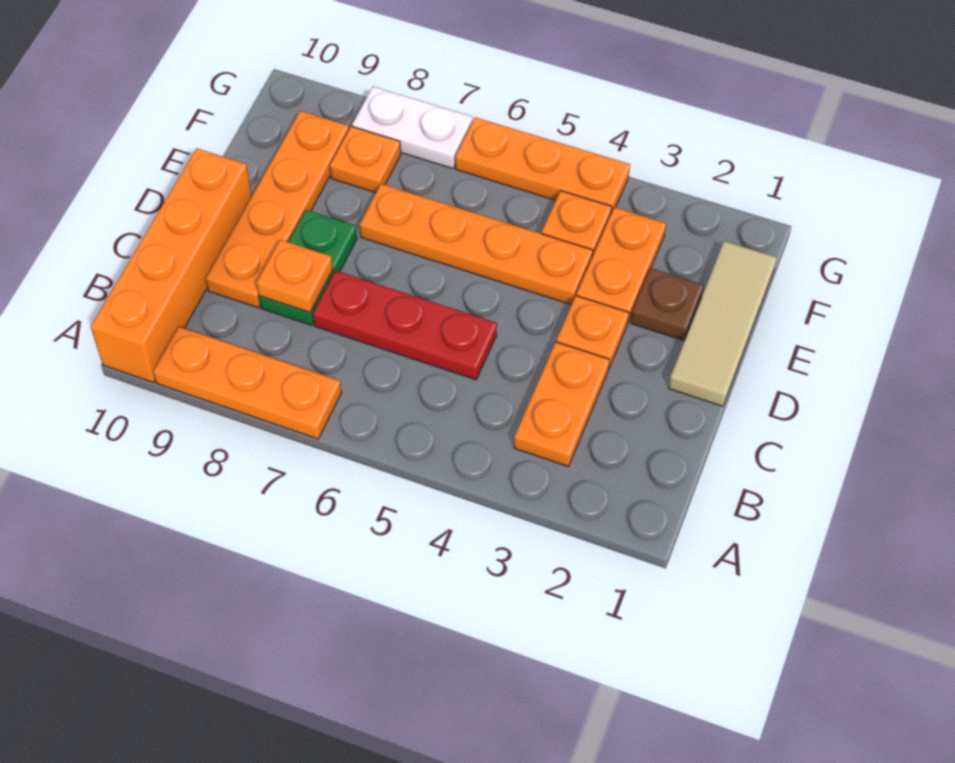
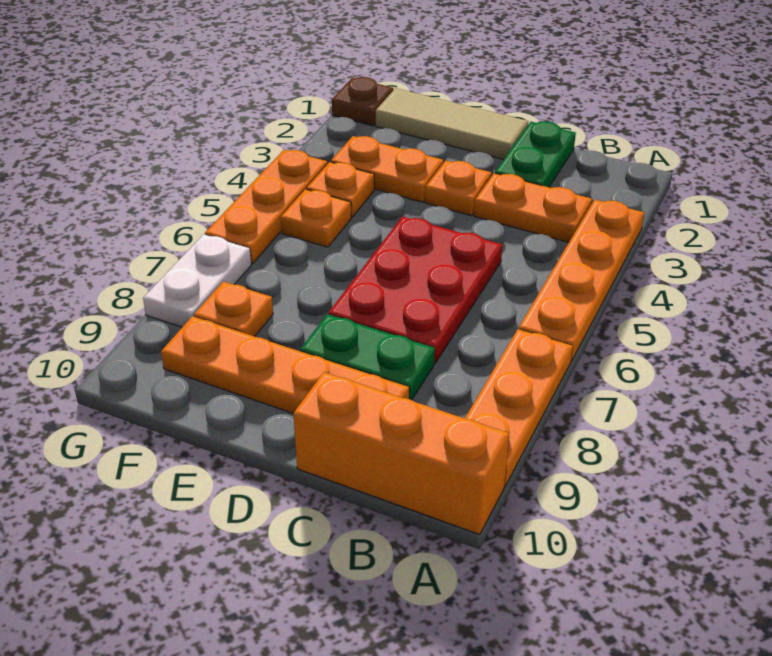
orange brick A10:D10 level 1 -> orange brick A10:C10 level 1
none -> green plate C1:C2 level 1
red plate C5:C7 level 1 -> red plate C5:D7 level 1
orange plate C8 level 2 -> orange plate F5 level 1
brown plate E2 level 1 -> brown plate G1 level 1
orange plate E4:E7 level 1 -> orange plate A3:A6 level 1

